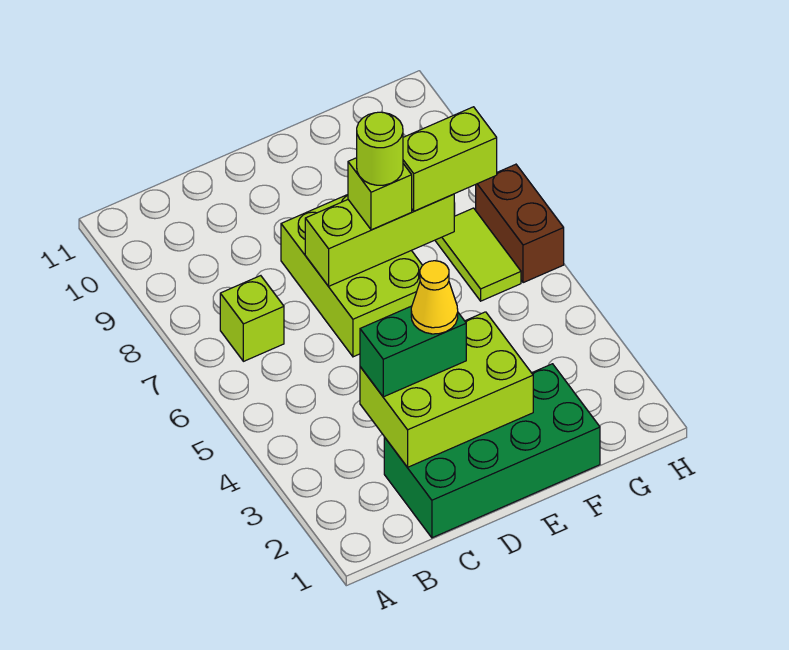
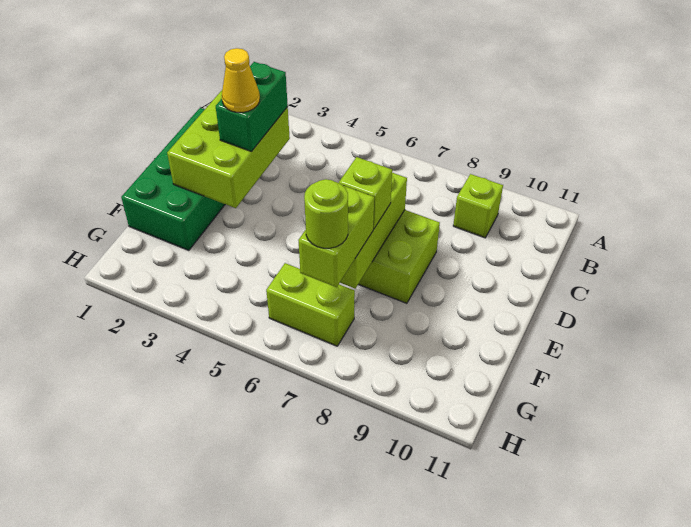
lime brick B7 level 1 -> lime brick B9 level 1
lime round brick E7 level 4 -> lime round brick G7 level 4
lime tile G6:G7 level 1 -> lime brick G6:G7 level 1
brown brick H6:H7 level 1 -> none

